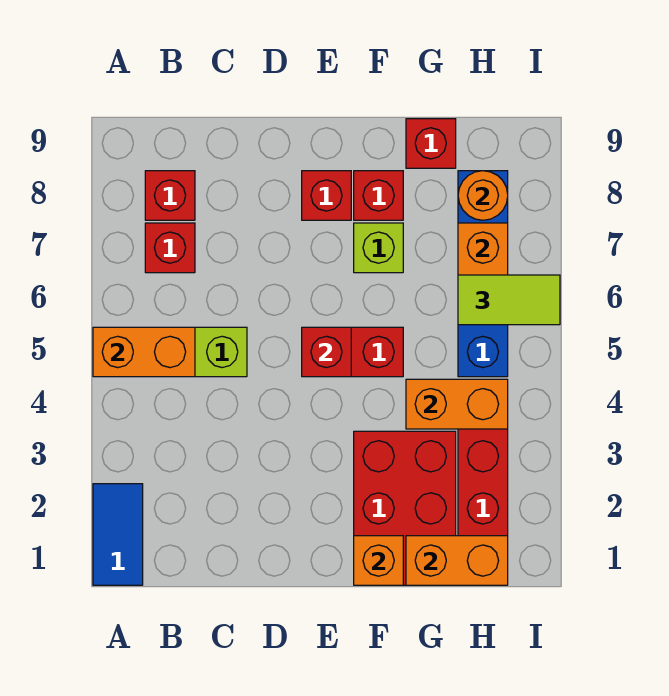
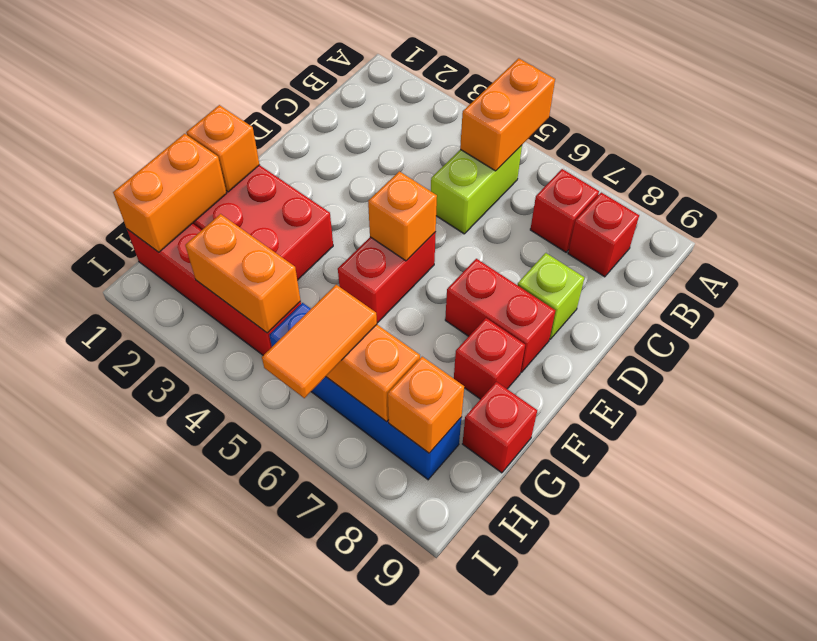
blue tile A1:A2 level 1 -> none
red brick E5 level 2 -> orange brick E5 level 2
red brick E8 level 1 -> red brick E7:E8 level 1
lime brick F7 level 1 -> lime brick D8 level 1
orange brick G4:H4 level 2 -> orange brick H3:H4 level 2
lime tile H6:I6 level 3 -> orange tile H6:I6 level 3
orange round brick H8 level 2 -> orange brick H8 level 2

